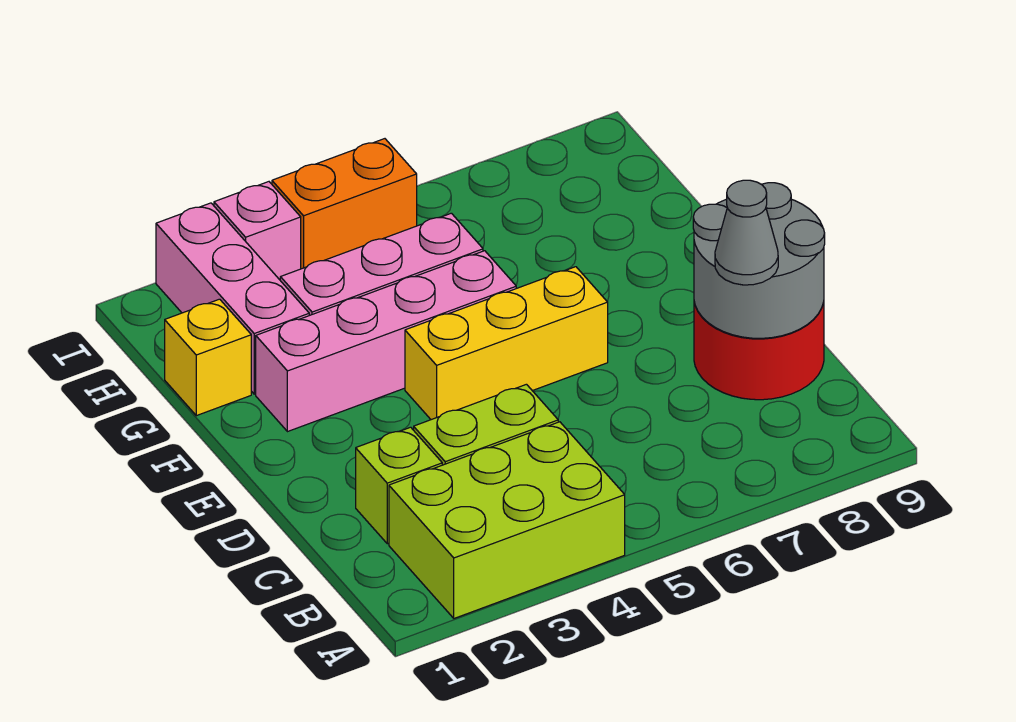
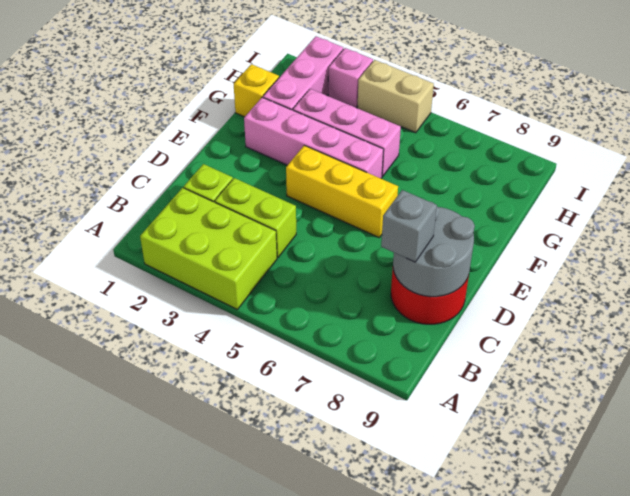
grey cone C8 level 3 -> grey brick C8 level 3
orange brick I4:I5 level 1 -> tan brick I4:I5 level 1

